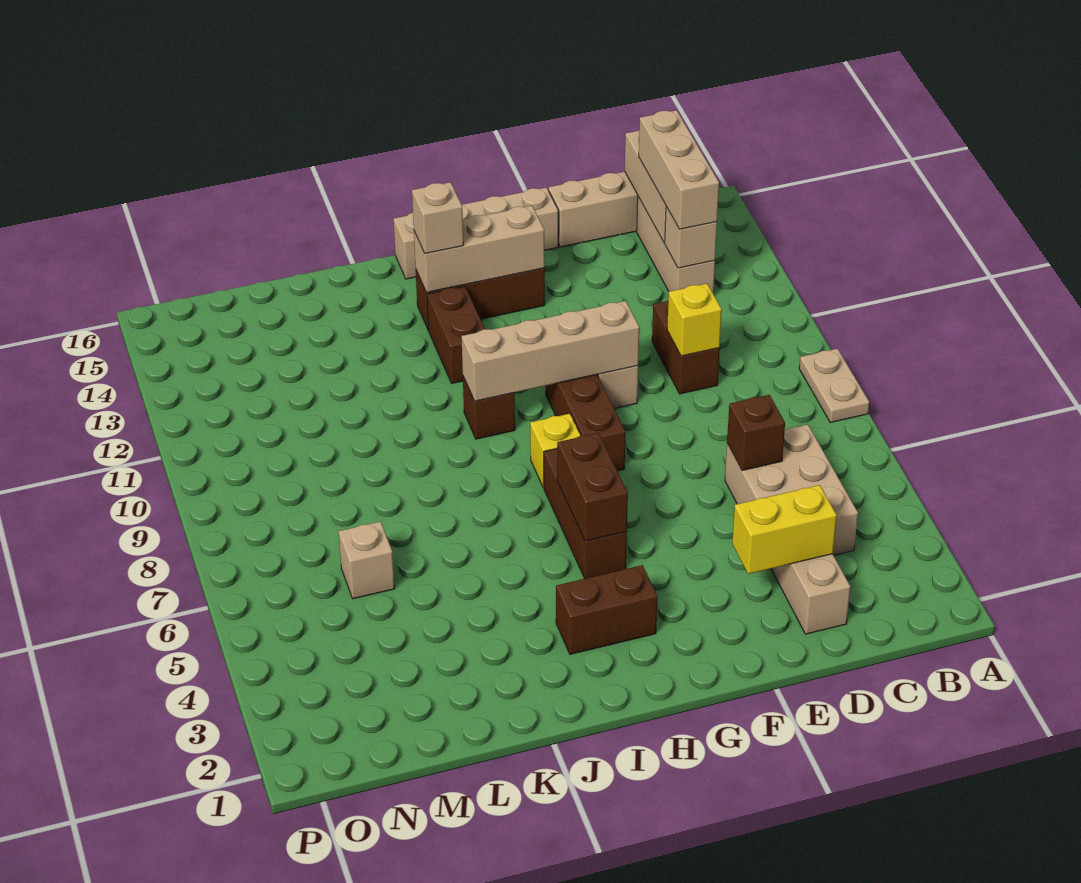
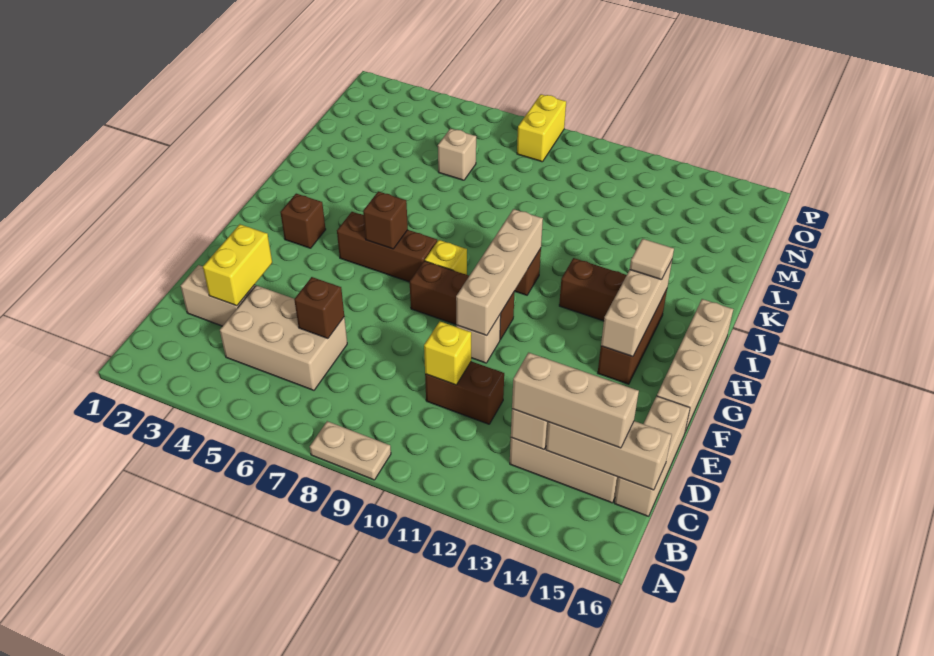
brown brick H3:I3 level 1 -> brown brick H3 level 1
brown brick H5:H6 level 2 -> brown brick H6 level 2
tan brick I14 level 3 -> tan tile I14 level 3
none -> yellow brick O8:P8 level 1

